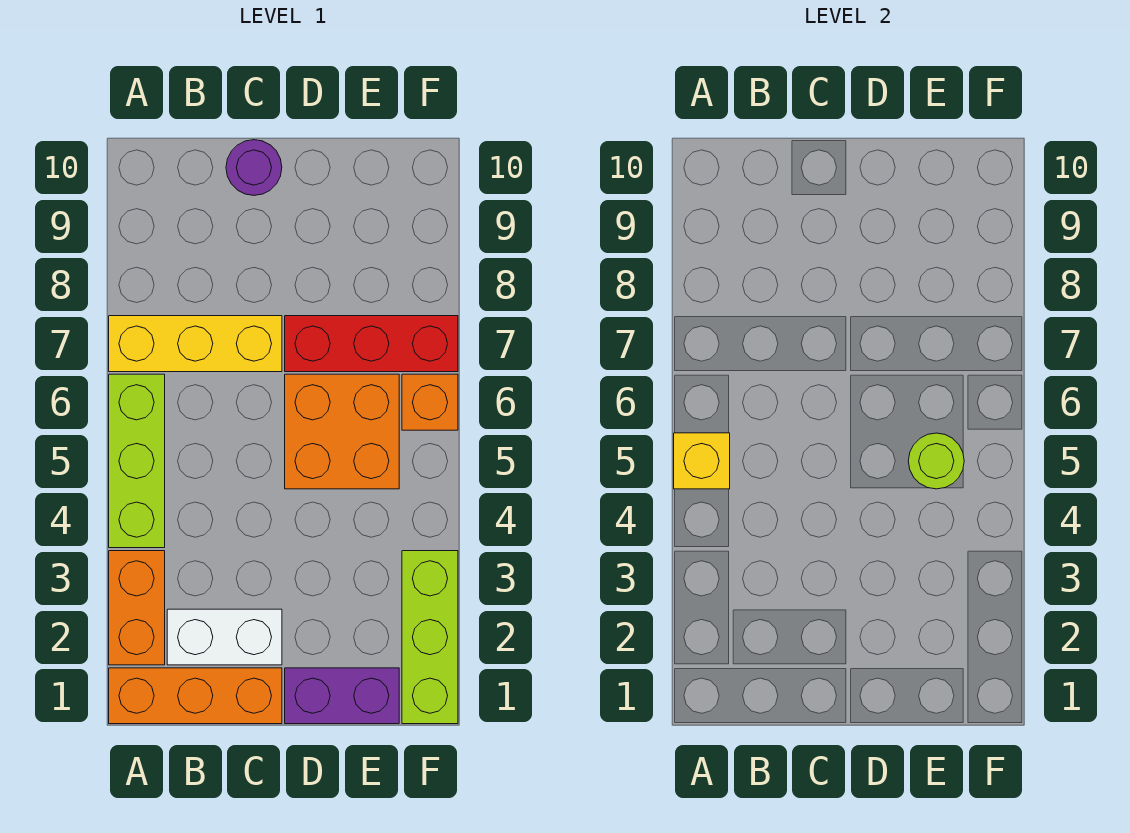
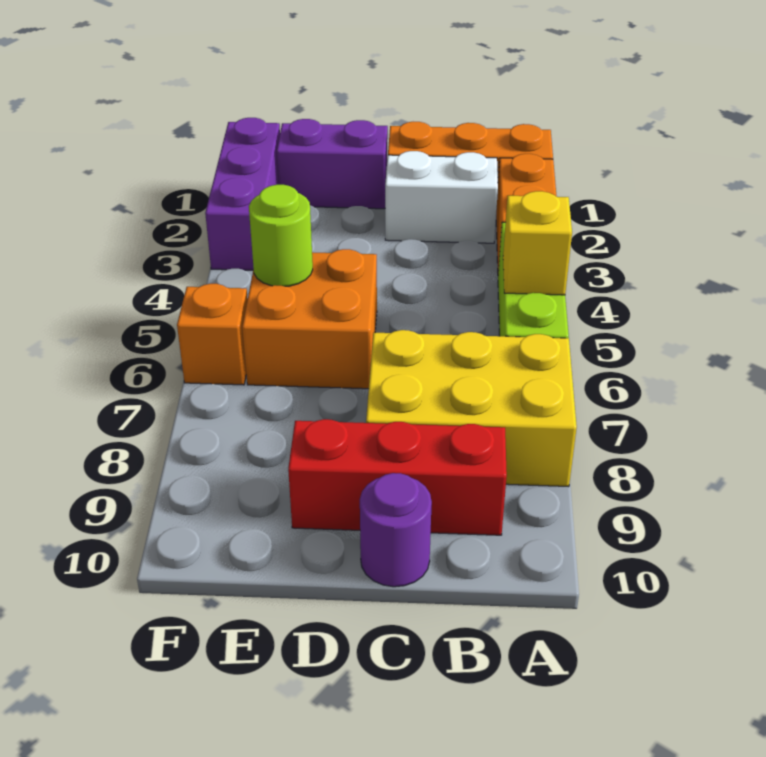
yellow brick A7:C7 level 1 -> yellow brick A7:C8 level 1
red brick D7:F7 level 1 -> red brick B9:D9 level 1
lime brick F1:F3 level 1 -> purple brick F1:F3 level 1

